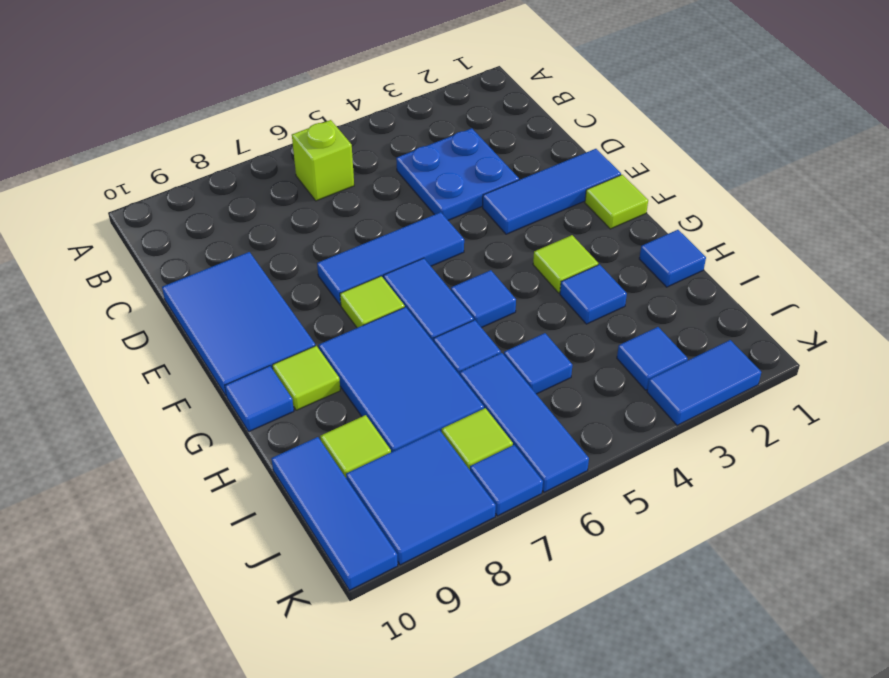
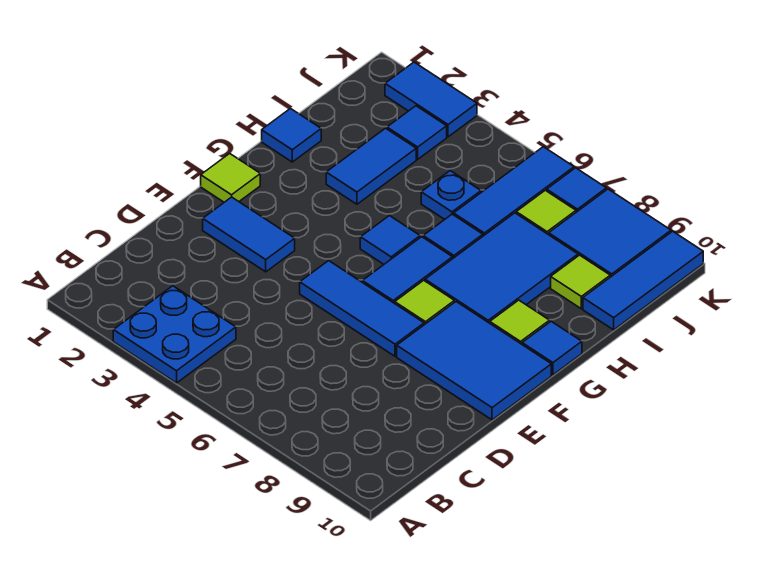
lime brick B6 level 1 -> none
blue plate C3:D4 level 1 -> blue plate A3:B4 level 1
blue tile D9:F10 level 1 -> blue tile E8:F10 level 1
blue tile E1:E3 level 1 -> blue tile E2:E3 level 1
lime tile G3 level 1 -> none
blue tile H3 level 1 -> blue tile H3:I3 level 1
blue tile I5 level 1 -> blue plate I5 level 1

